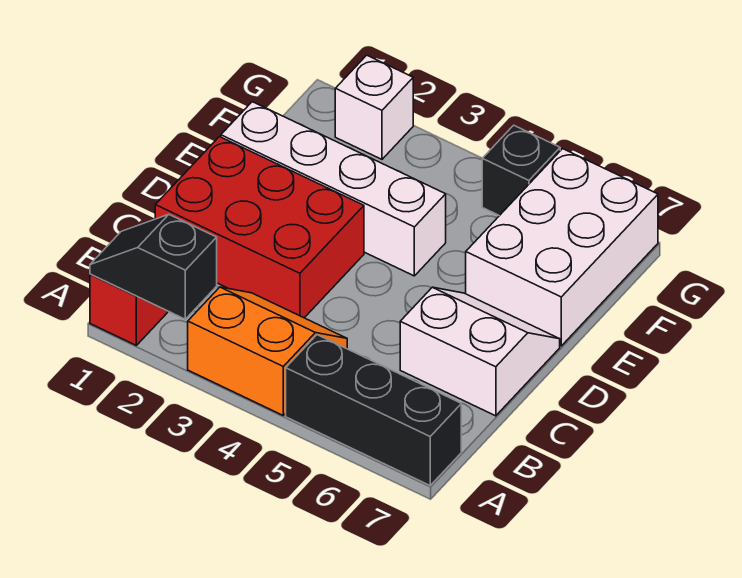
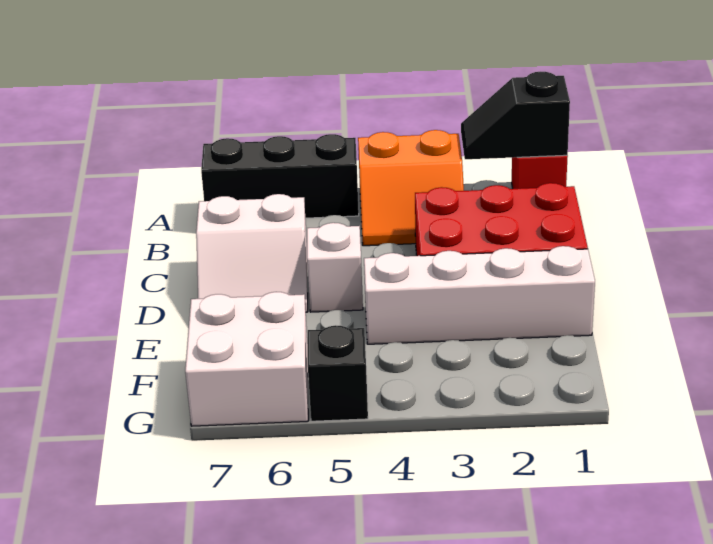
black slope A1:A2 level 2 top 2 -> black slope A1:A2 level 2 top 1
white brick E6:G7 level 1 -> white brick F6:G7 level 1
white brick G2 level 1 -> white brick D5 level 1

